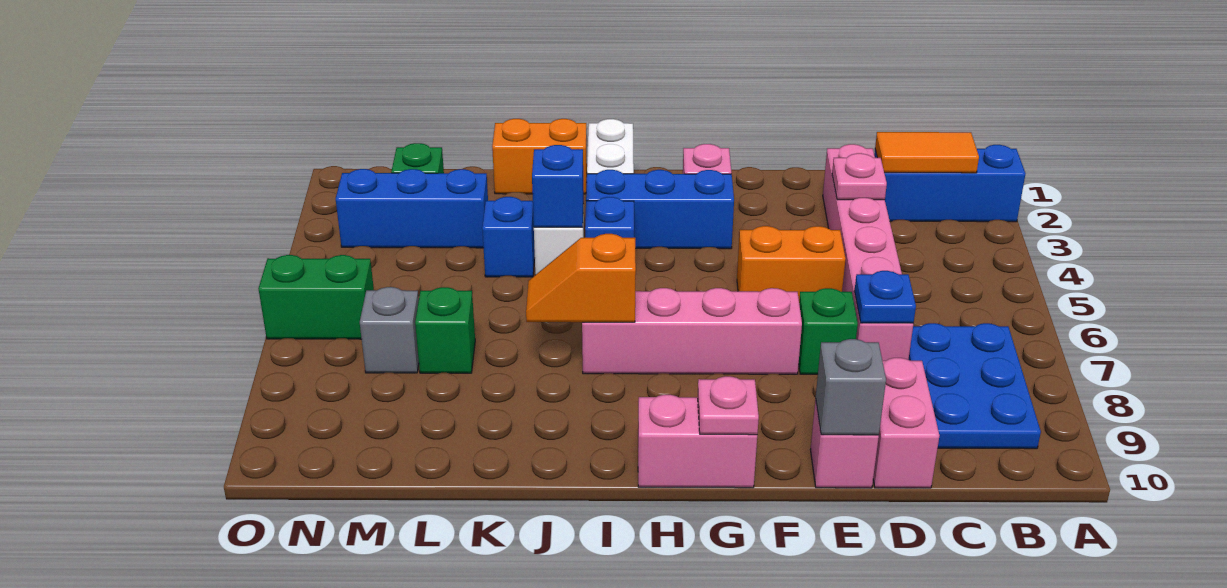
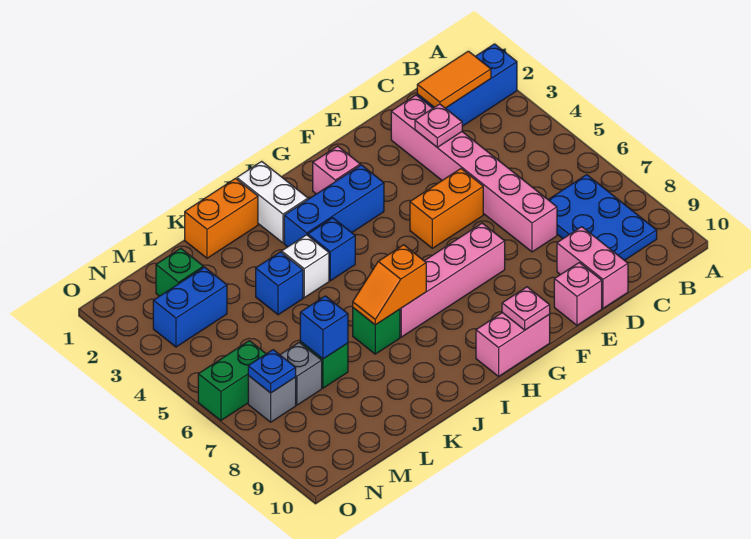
blue plate D7 level 2 -> blue plate N7 level 2
green brick E7 level 1 -> green brick J7 level 1
grey brick E10 level 2 -> grey brick N7 level 1
blue brick J4 level 2 -> blue brick L7 level 2
blue brick L3:N3 level 1 -> blue brick M3:N3 level 1

